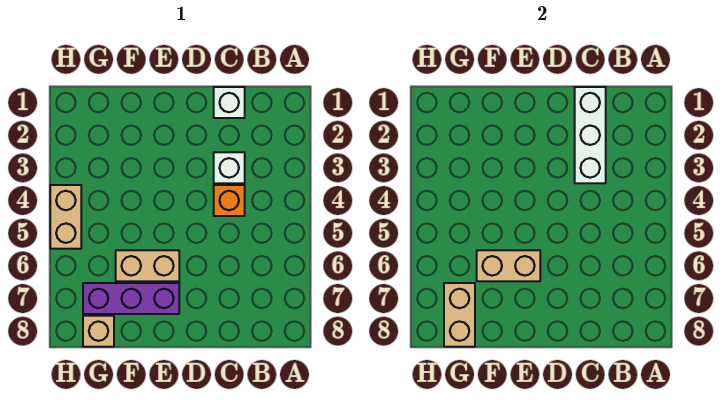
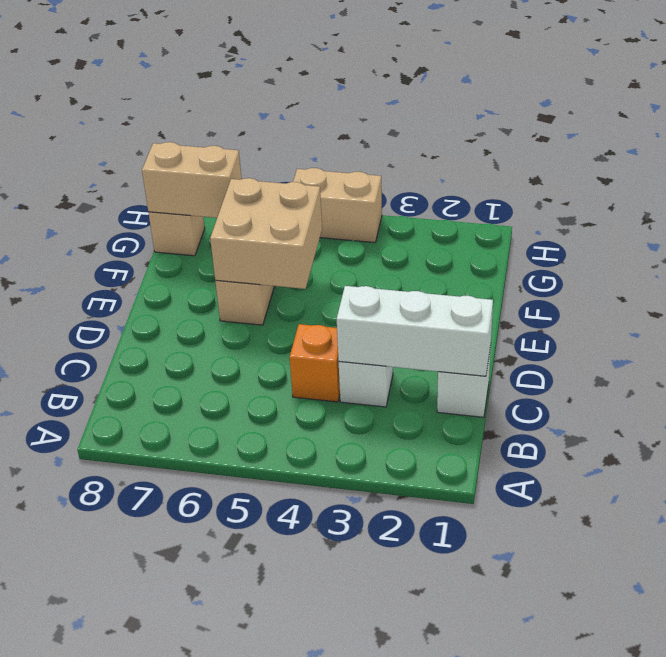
tan brick E6:F6 level 2 -> tan brick E5:F6 level 2
purple brick E7:G7 level 1 -> none

